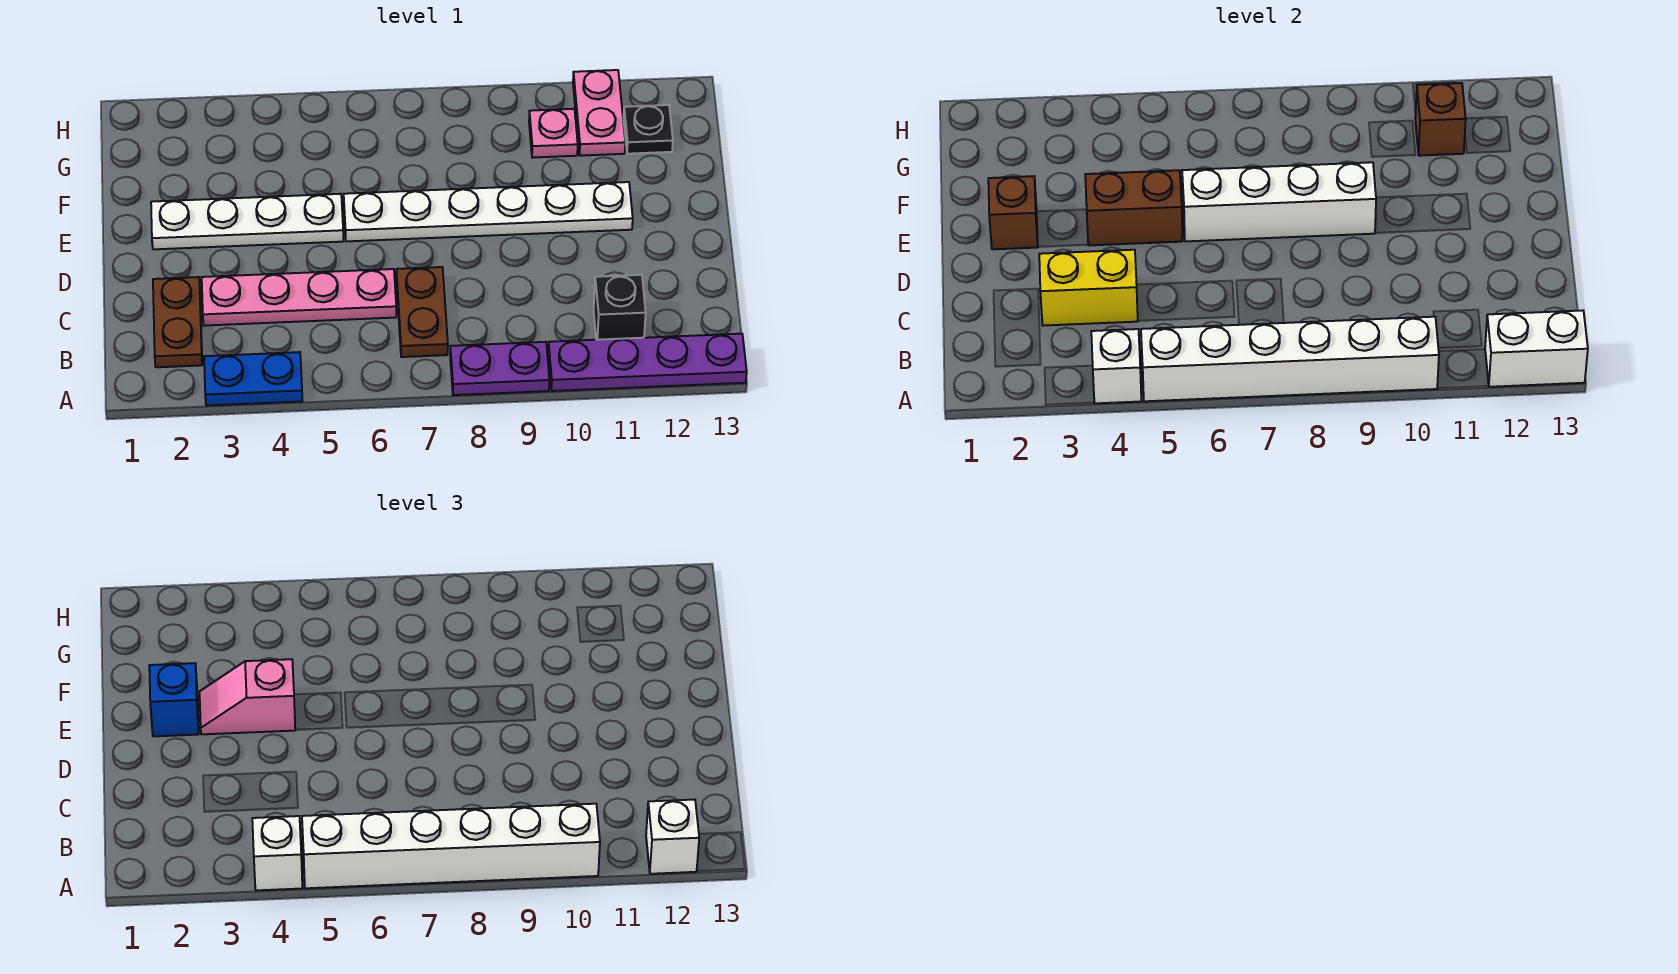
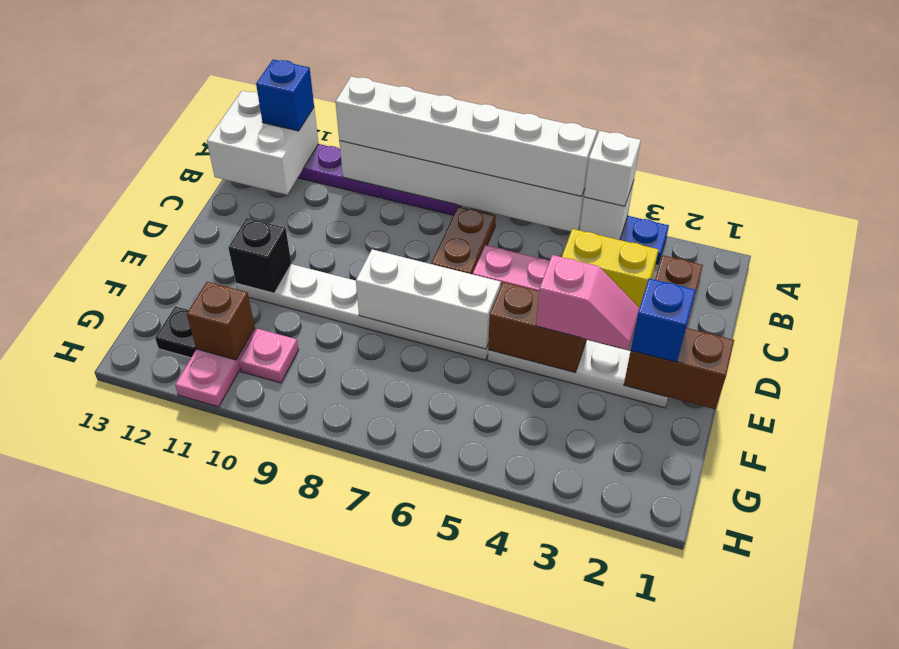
white brick A12:A13 level 2 -> white brick A12:B13 level 2
white brick A12 level 3 -> blue brick A12 level 3
black brick B11 level 1 -> black brick E11 level 2
brown brick E2 level 2 -> brown brick E1:E2 level 2
white brick E6:E9 level 2 -> white brick E6:E8 level 2

